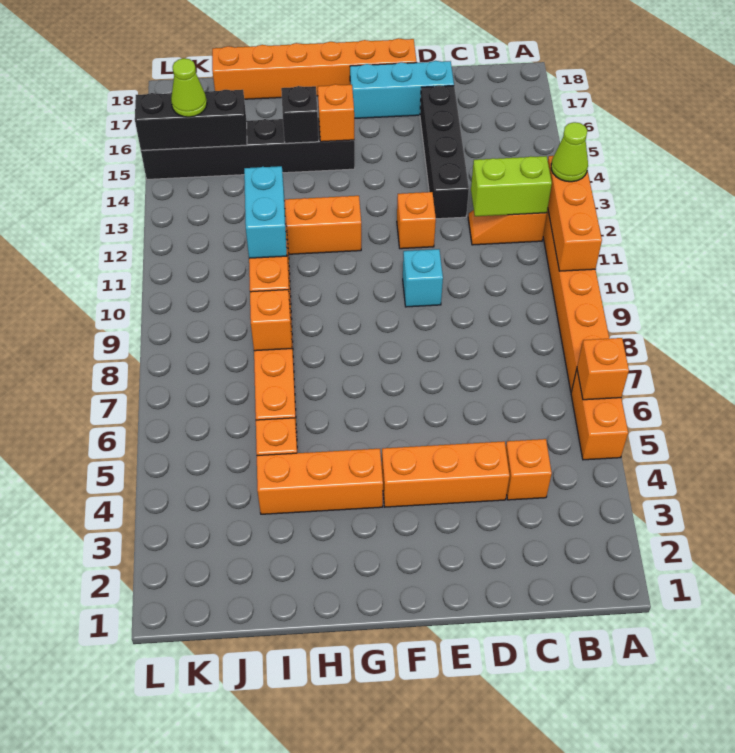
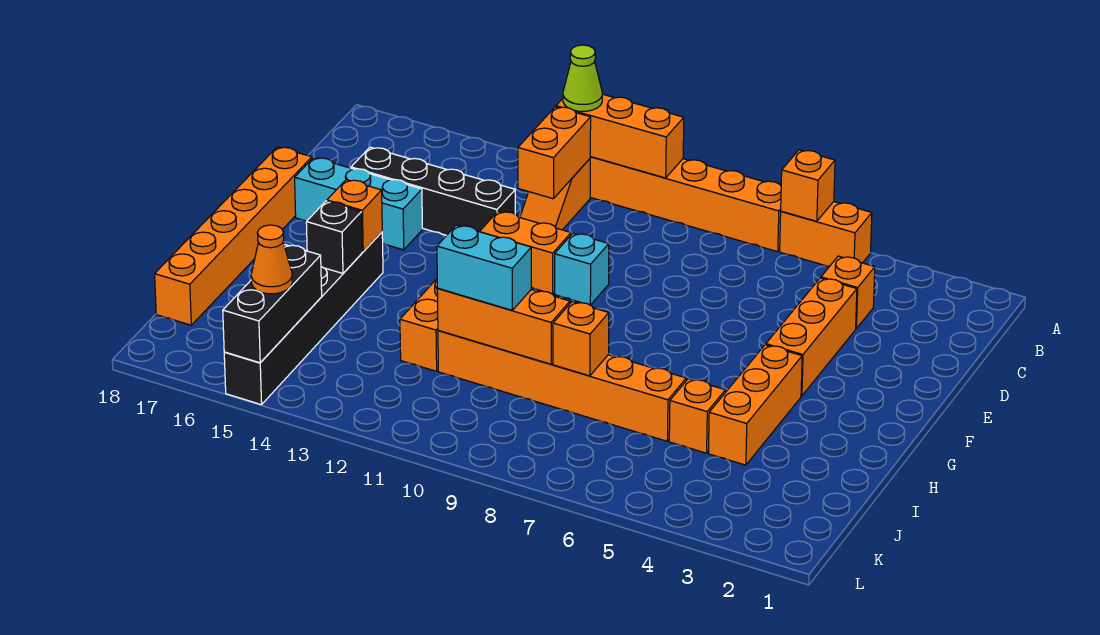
lime brick B12:C12 level 2 -> orange brick B12:C12 level 2
cyan brick D17:F17 level 1 -> cyan brick E15:E17 level 1
orange brick E12 level 1 -> orange brick E11:E12 level 1
lime cone K15 level 3 -> orange cone K15 level 3

